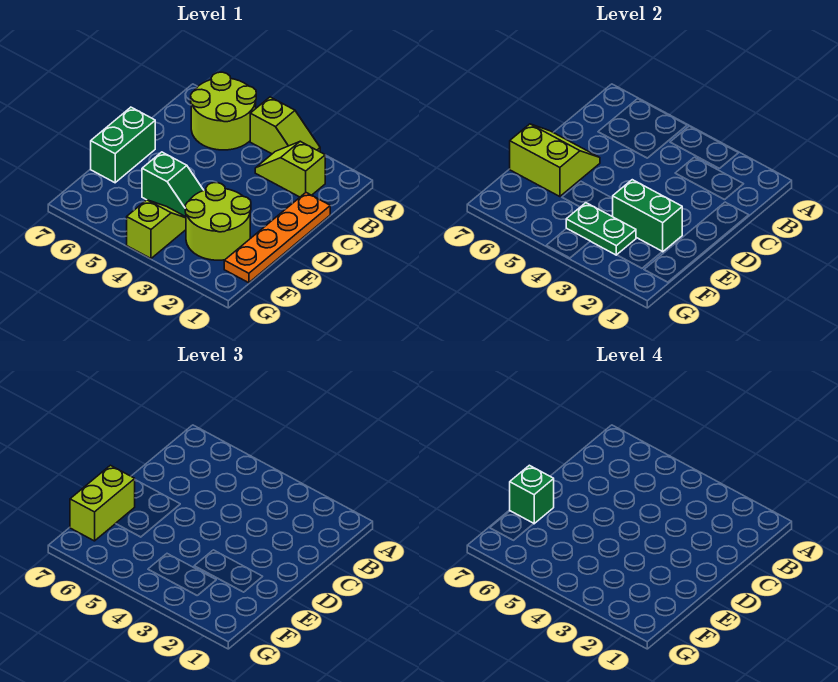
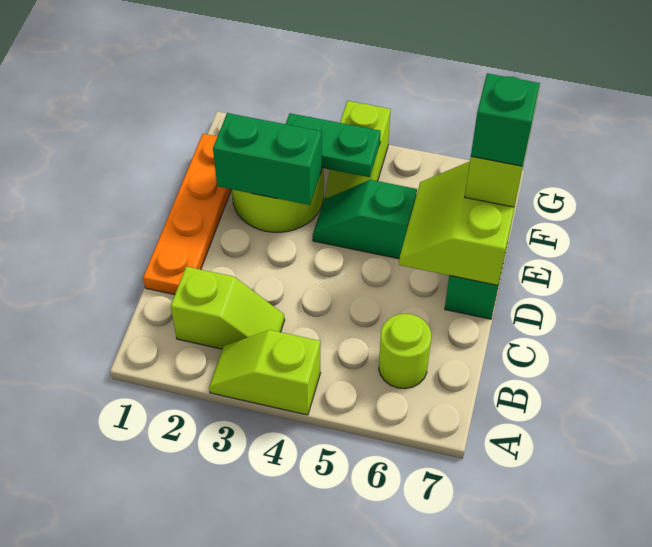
lime round brick A5:B6 level 1 -> lime round brick B6 level 1
lime slope D6:E7 level 2 top E -> lime slope D6:E7 level 2 top 7

